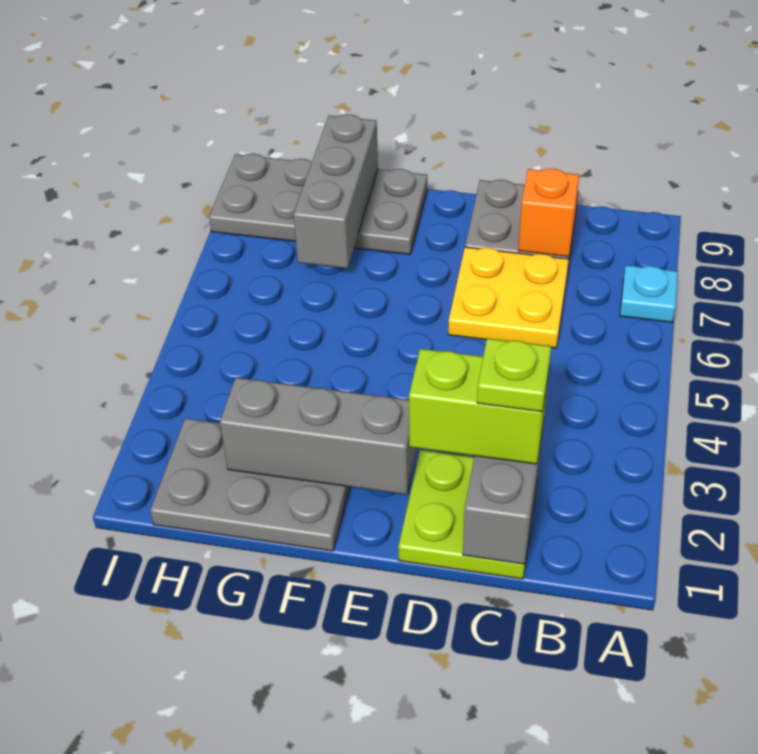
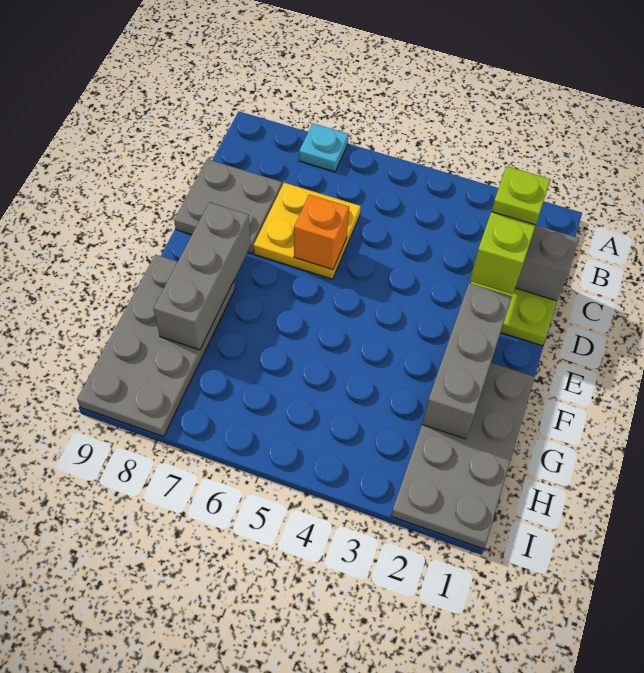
orange brick C8 level 2 -> orange brick D6 level 2
grey plate F1:H2 level 1 -> grey plate F1:I2 level 1
grey brick G7:G9 level 2 -> grey brick E8:G8 level 2

